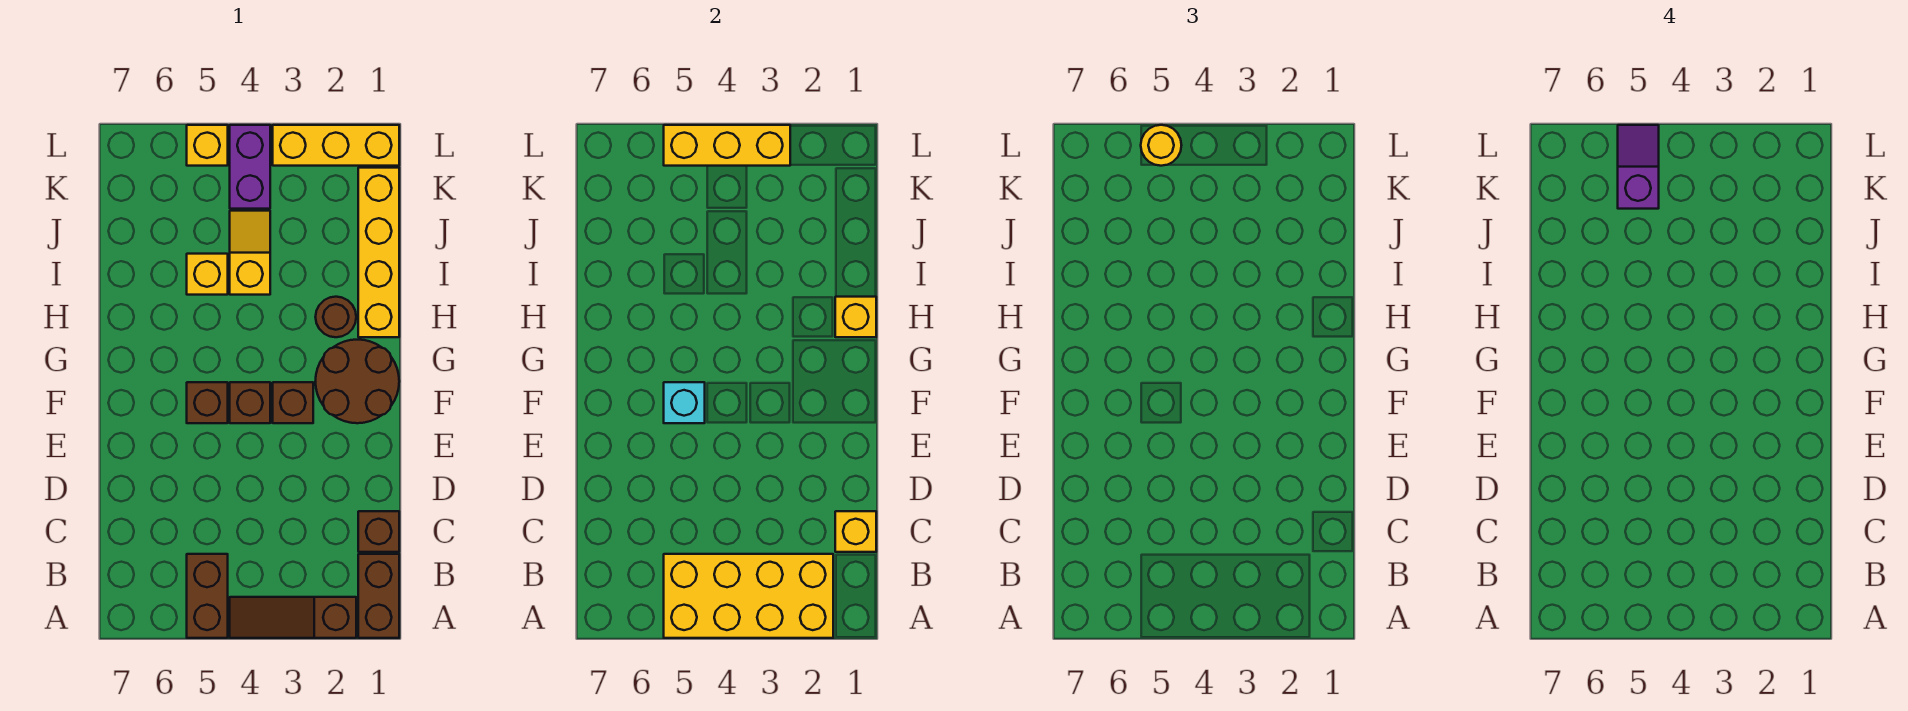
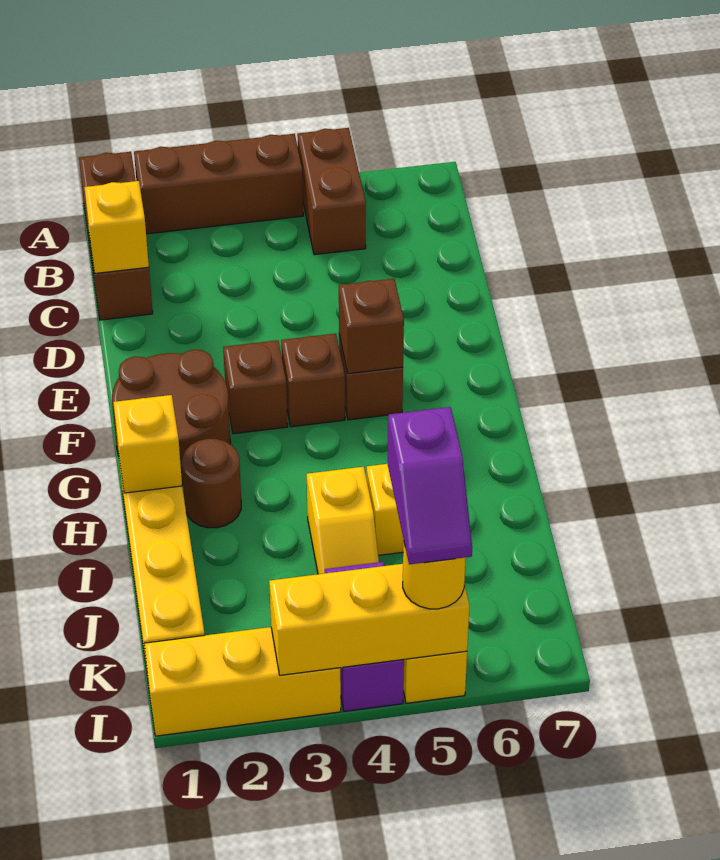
brown slope A2:A4 level 1 top 2 -> brown brick A2:A4 level 1
yellow brick A2:B5 level 2 -> none
cyan brick F5 level 2 -> brown brick F5 level 2

